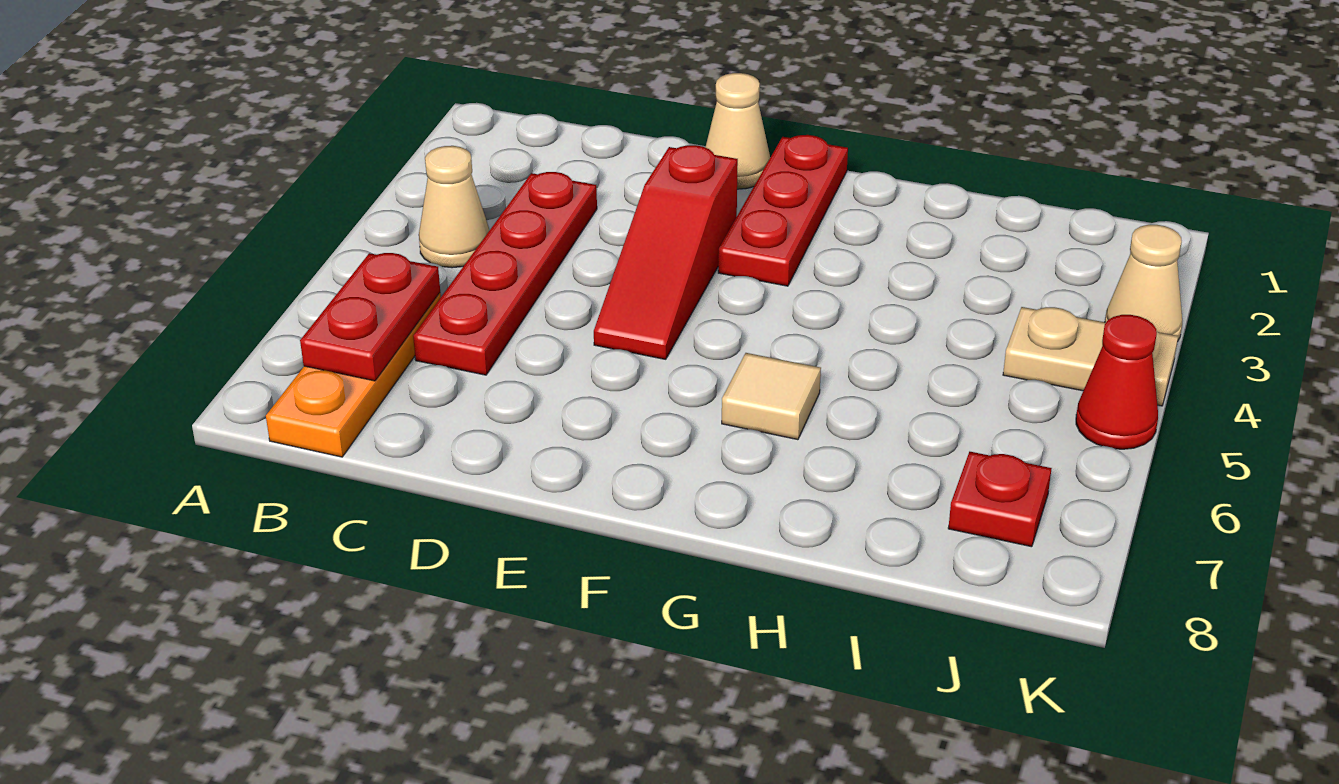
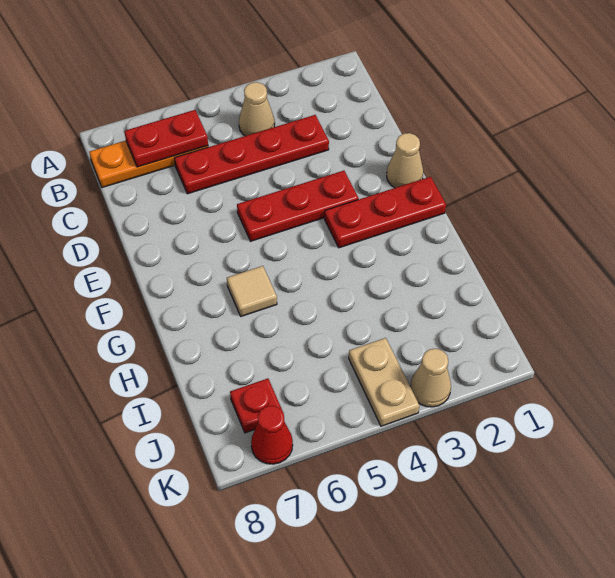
red slope E3:E5 level 1 top 3 -> red plate E3:E5 level 1
red cone K5 level 1 -> red cone K7 level 1

